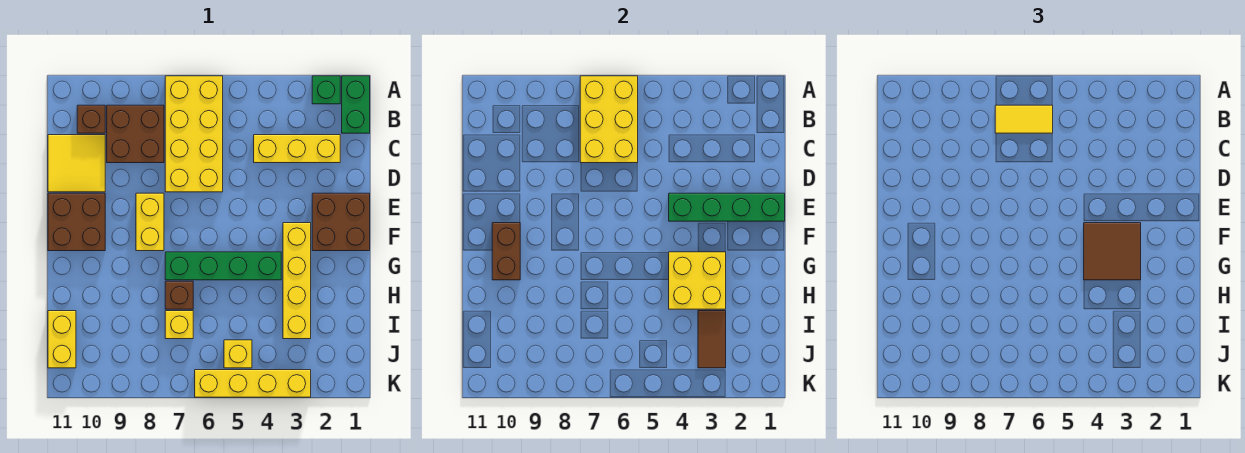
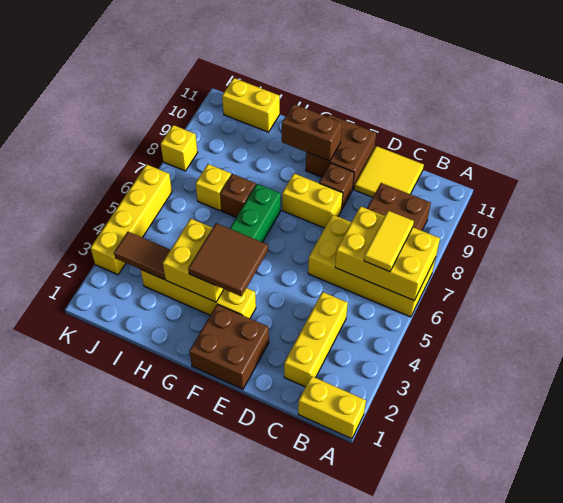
green brick A1:B1 level 1 -> yellow brick A1:B1 level 1
green brick A2 level 1 -> none
brown brick B10 level 1 -> brown brick E9 level 1
green brick E1:E4 level 2 -> none
yellow brick J5 level 1 -> yellow brick K8 level 1

